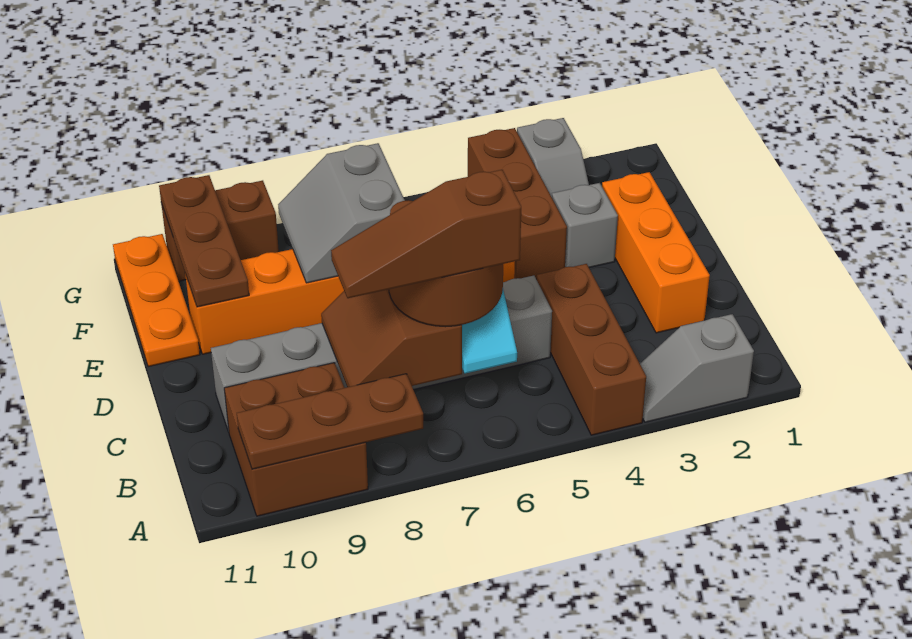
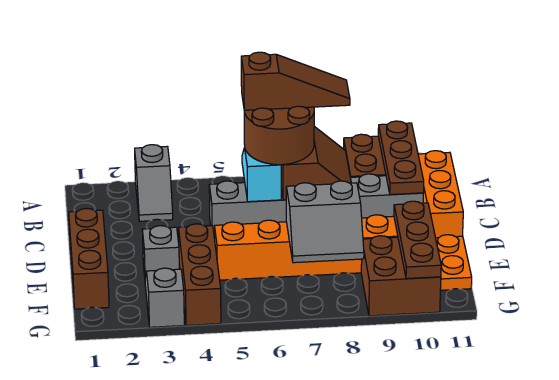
grey slope A2:A3 level 1 top 2 -> grey slope A3:B3 level 1 top A
brown brick A4:C4 level 1 -> brown brick D1:F1 level 1
brown plate A8:A10 level 2 -> brown plate A10:C10 level 2
orange brick C2:E2 level 1 -> orange brick B11:D11 level 1
grey slope E7:F8 level 2 top 7 -> grey slope E7:F8 level 2 top E
orange plate E11:G11 level 1 -> orange plate E11:F11 level 1
brown brick G9:G10 level 1 -> brown brick F9:G10 level 1

